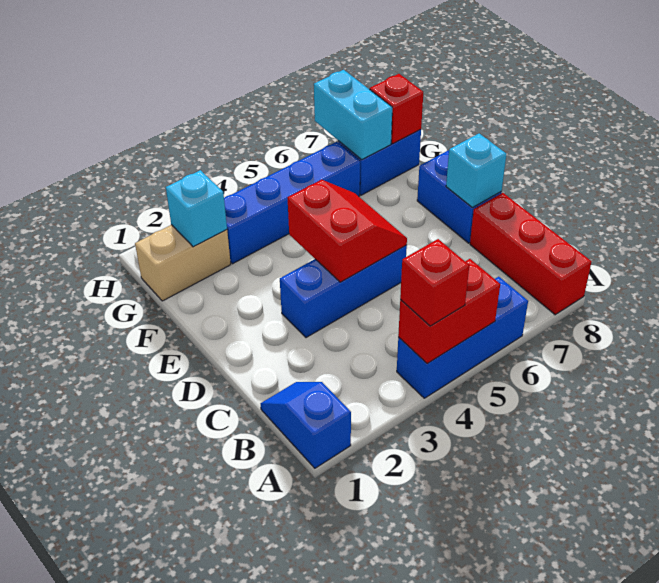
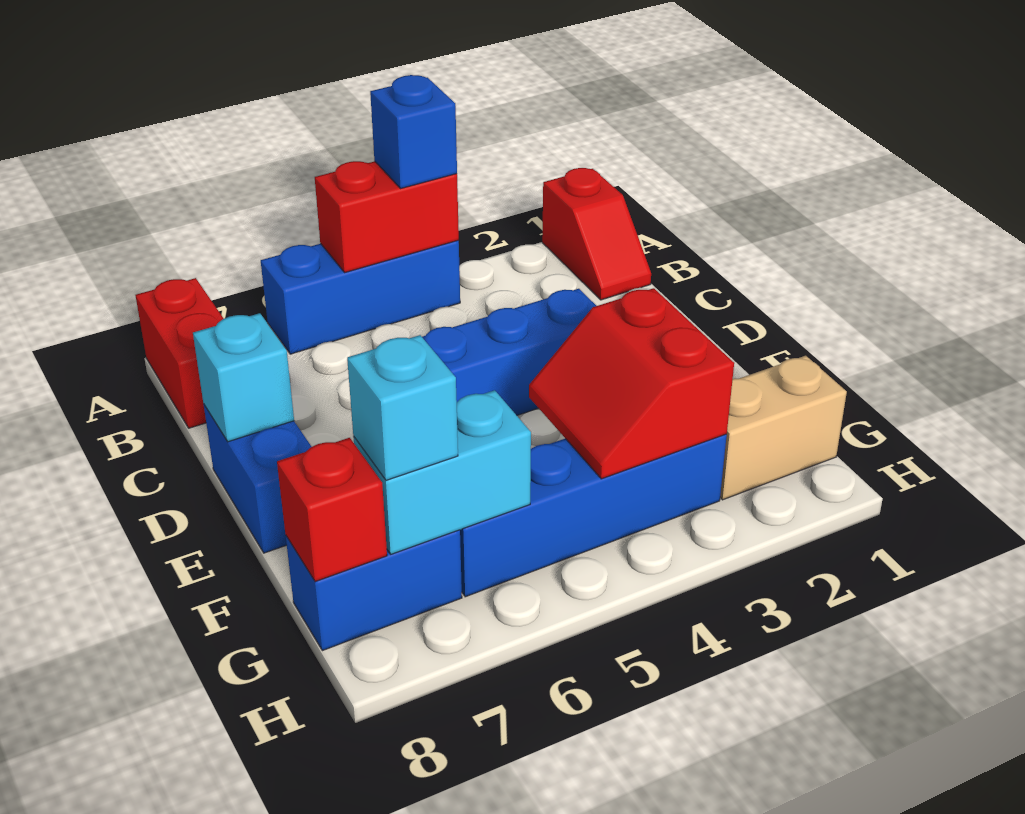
blue slope A1:B1 level 1 top A -> red slope A1:B1 level 1 top A
red brick A4 level 3 -> blue brick A4 level 3
red brick A8:C8 level 1 -> red brick A8:B8 level 1
red slope D4:E5 level 2 top 4 -> red slope F3:G4 level 2 top 3
cyan brick G2 level 2 -> cyan brick G7 level 3
cyan brick G7:H7 level 2 -> cyan brick G6:G7 level 2

